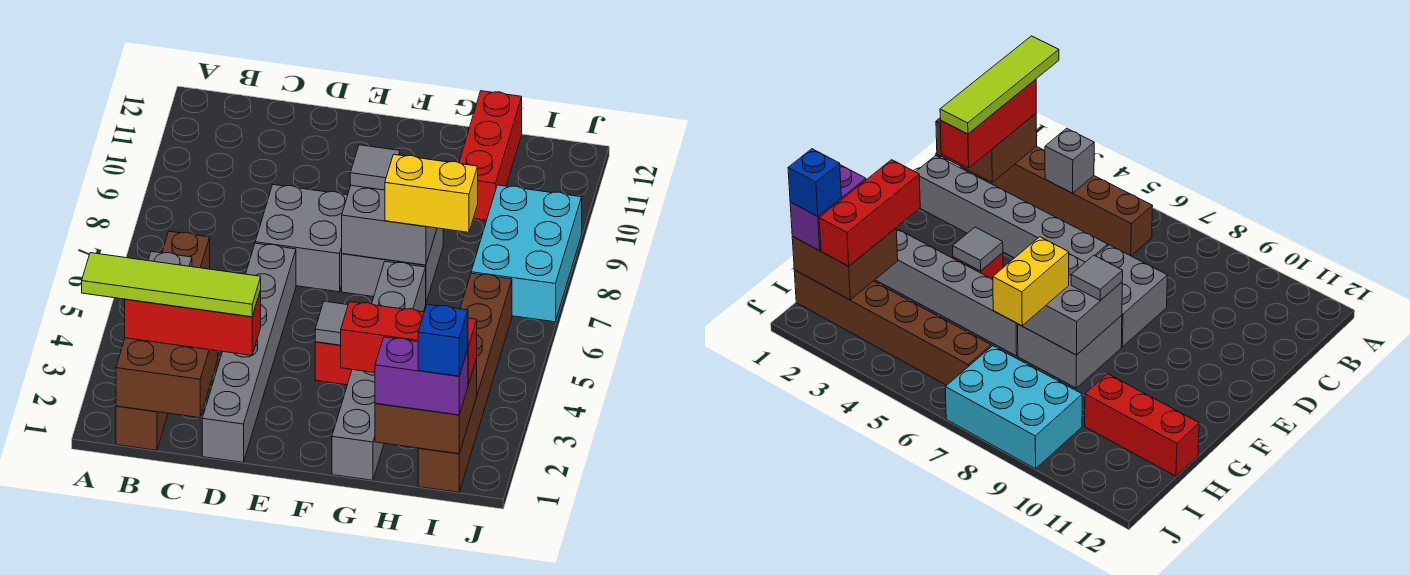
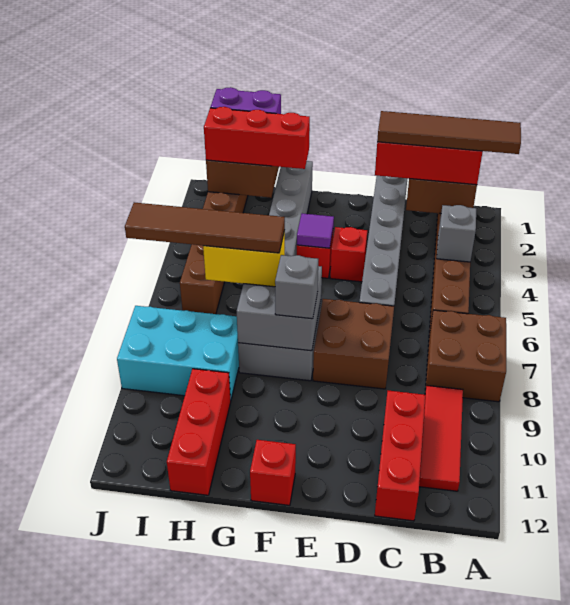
lime tile A2:D2 level 4 -> brown tile A2:D2 level 4
none -> brown brick A7:B8 level 1
none -> red tile B9:B11 level 1
none -> red brick C10:C12 level 1
grey brick D7:E8 level 1 -> brown brick D7:E8 level 1
none -> red brick E4 level 1
grey tile F4 level 2 -> purple tile F4 level 2
grey tile F8 level 3 -> grey brick F8 level 3
none -> red brick F12 level 1
none -> brown tile G7:J7 level 4
blue brick I1 level 4 -> none
cyan brick I7:J9 level 1 -> cyan brick H8:J9 level 1

